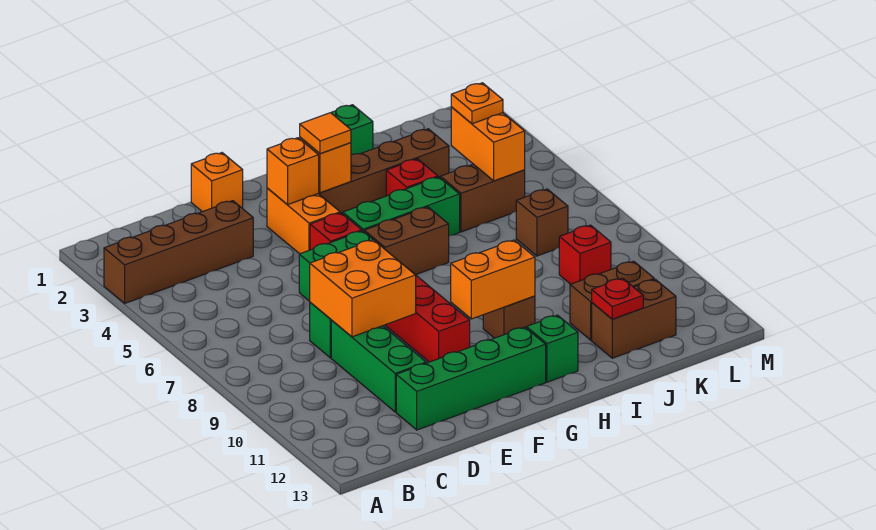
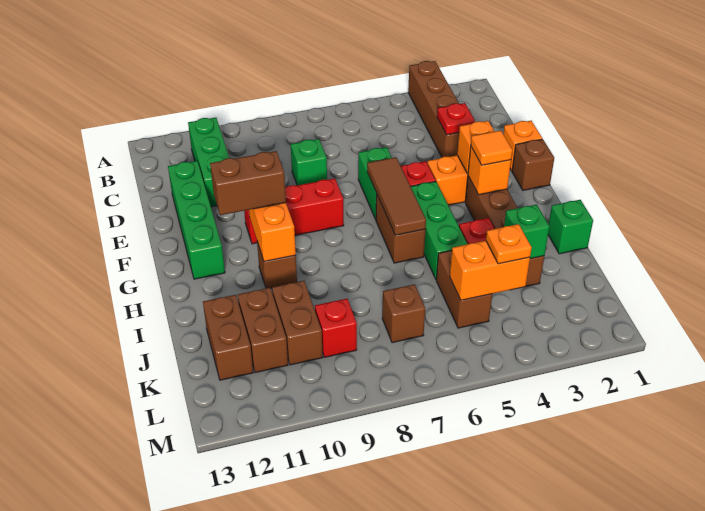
orange brick D8:E9 level 2 -> none
green brick D9:D11 level 1 -> green brick B11:D11 level 1
none -> brown brick F1 level 1
none -> brown tile F6:H6 level 2
none -> brown brick G10:G11 level 3
green brick H12 level 1 -> green brick J3 level 2
none -> brown brick J10:K10 level 1
red plate J12 level 2 -> red plate D3 level 2

